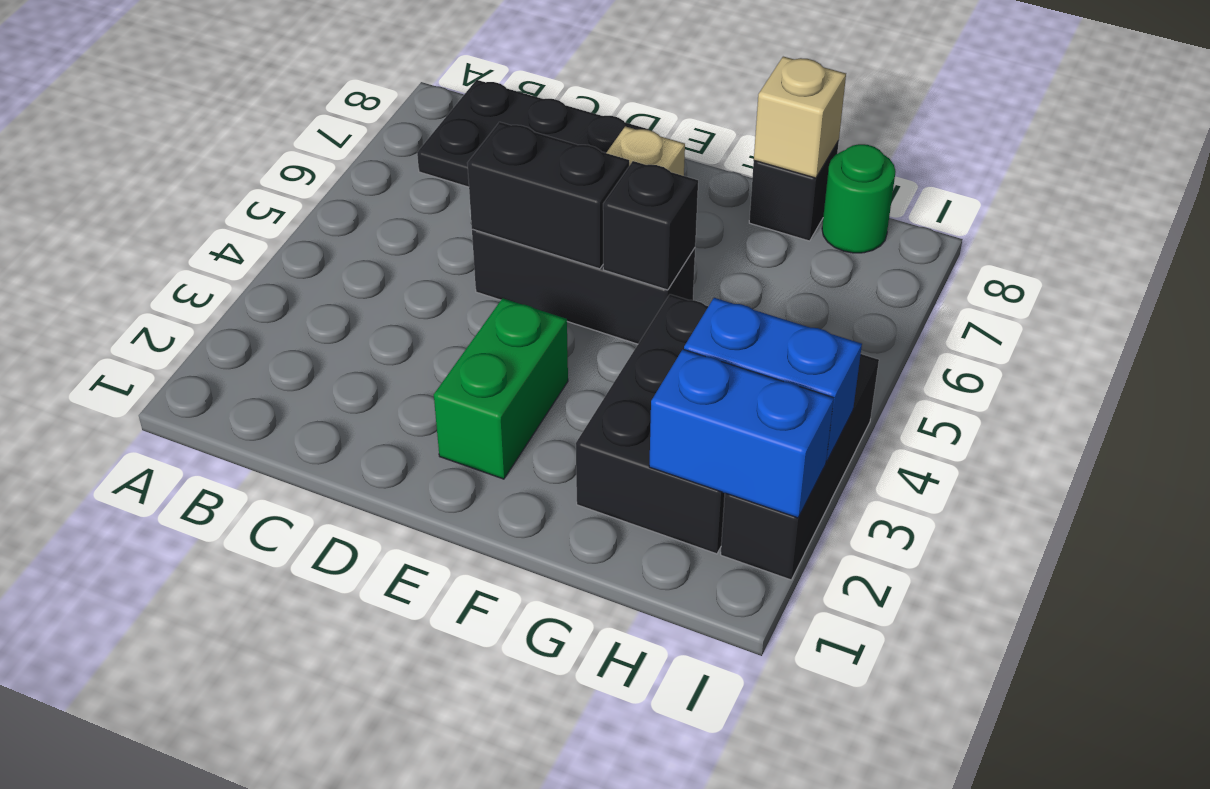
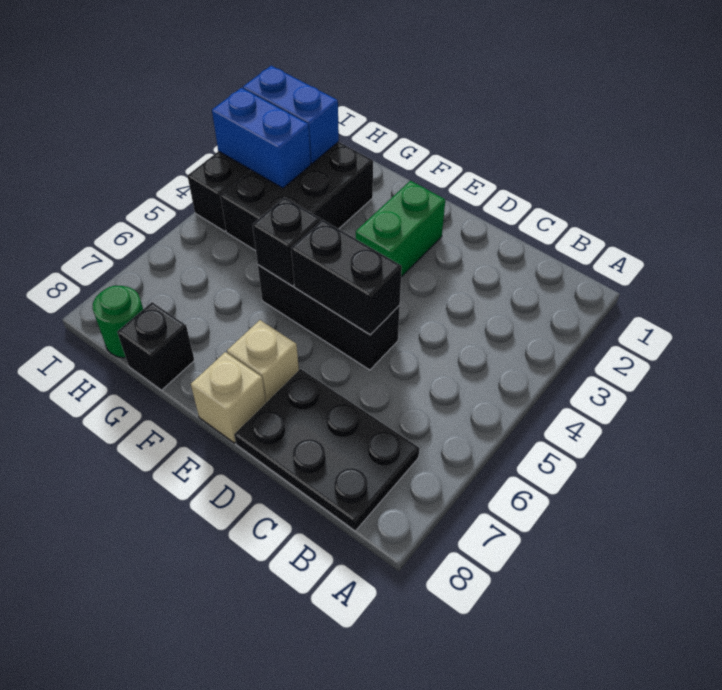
tan brick G8 level 2 -> tan brick E8 level 1

